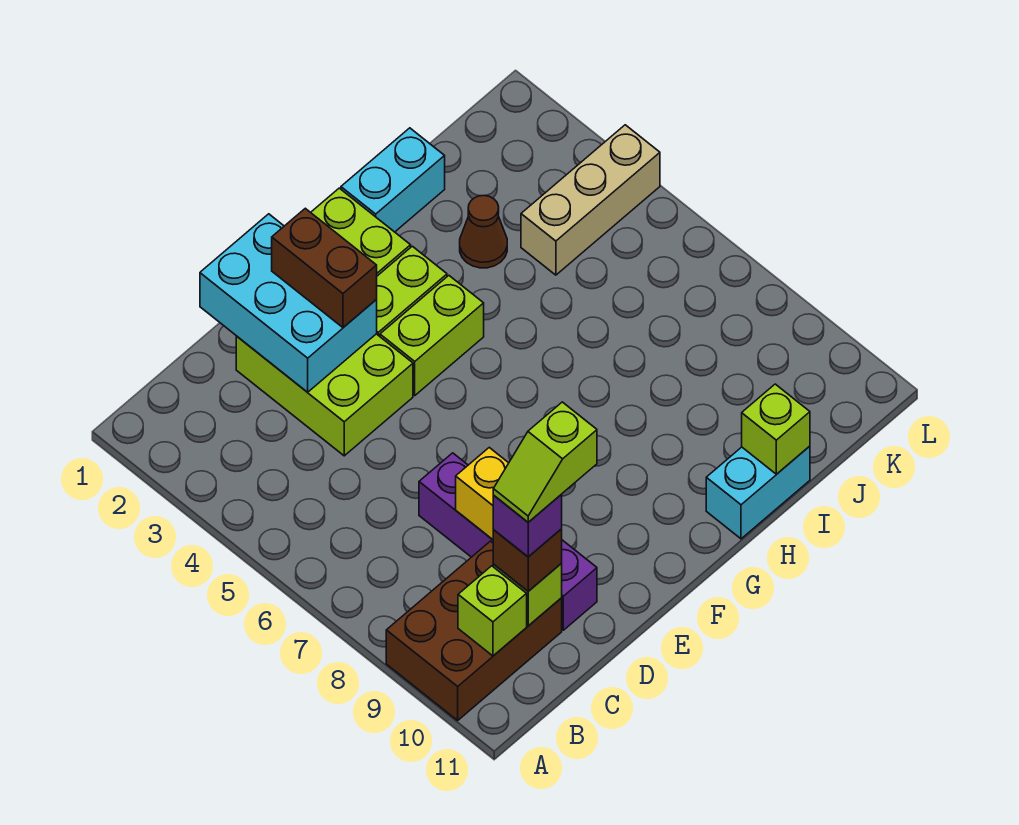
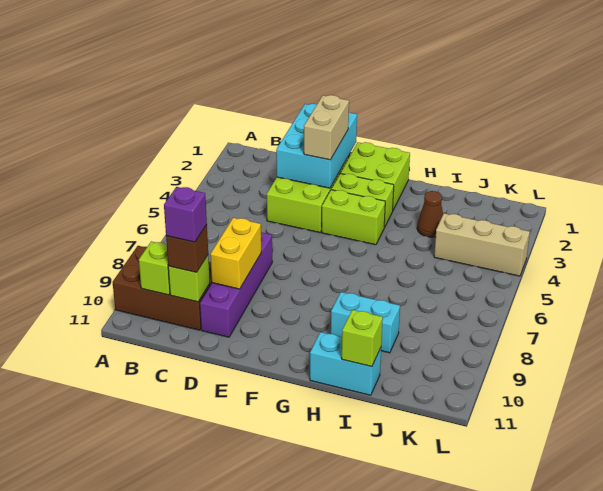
lime slope C10:D10 level 5 top D -> none
brown brick E2:E3 level 3 -> tan brick E2:E3 level 3
cyan brick H1:I1 level 1 -> cyan brick H9:I9 level 1

